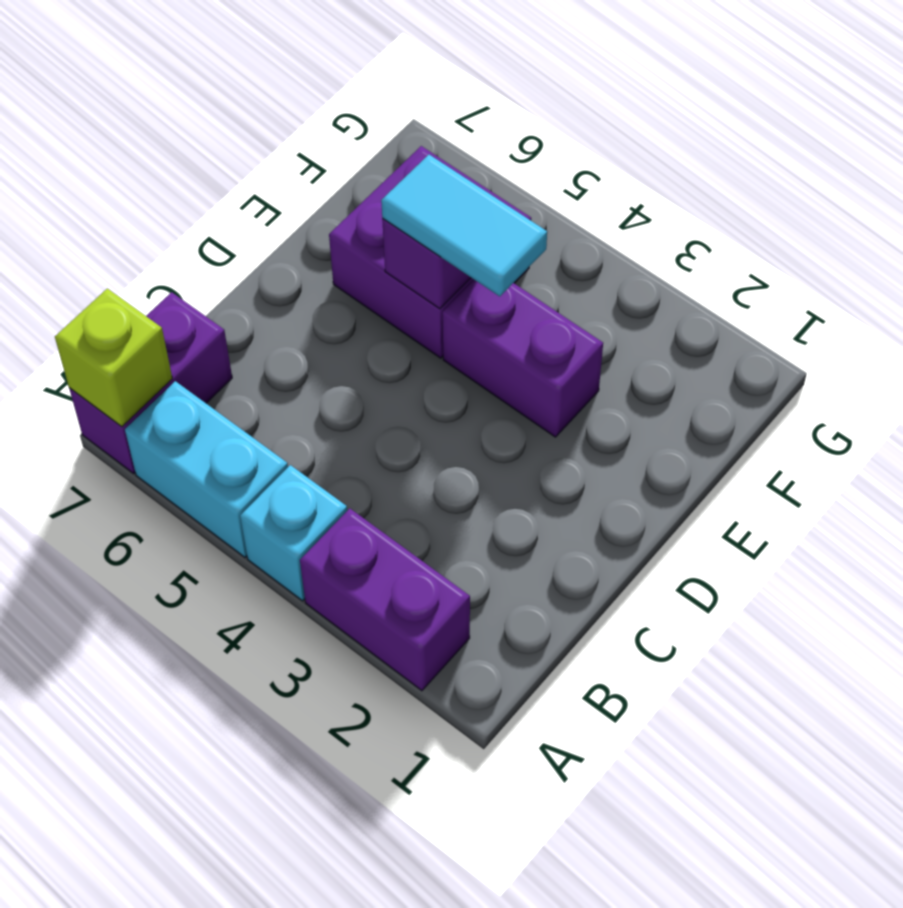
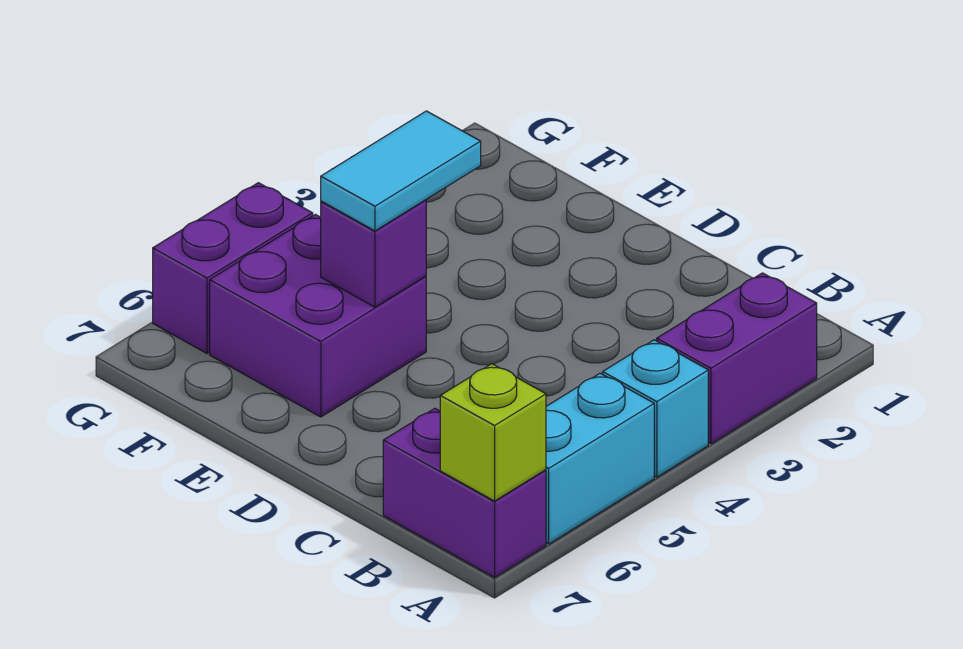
purple brick E3:E4 level 1 -> purple brick G5:G6 level 1

